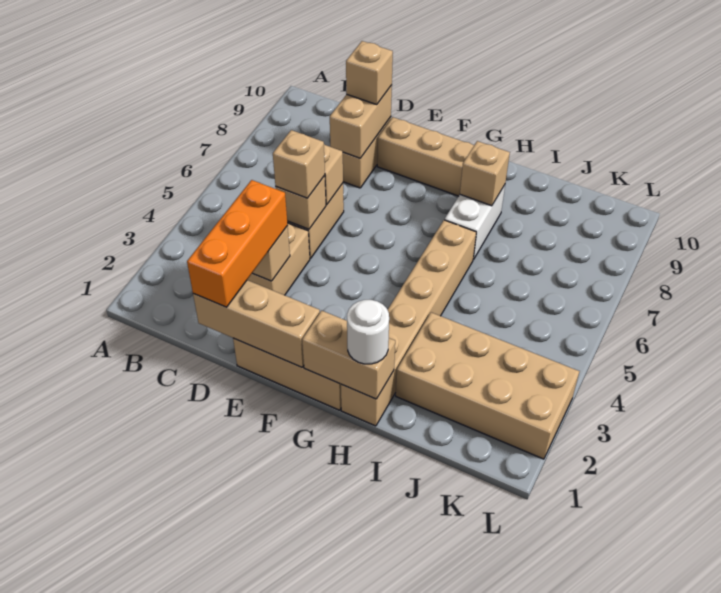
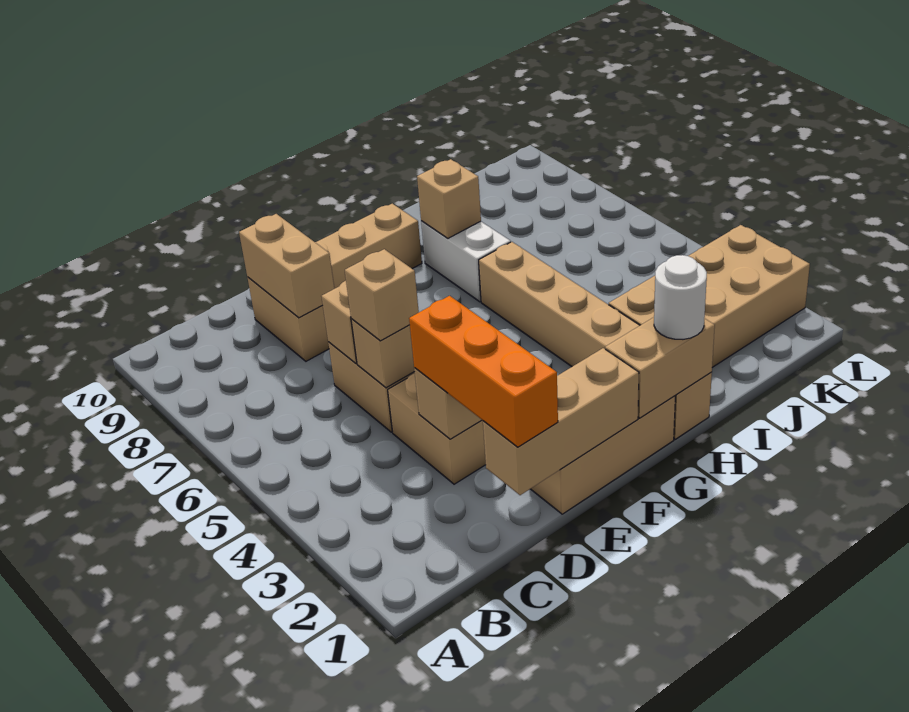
tan brick D9 level 3 -> none

